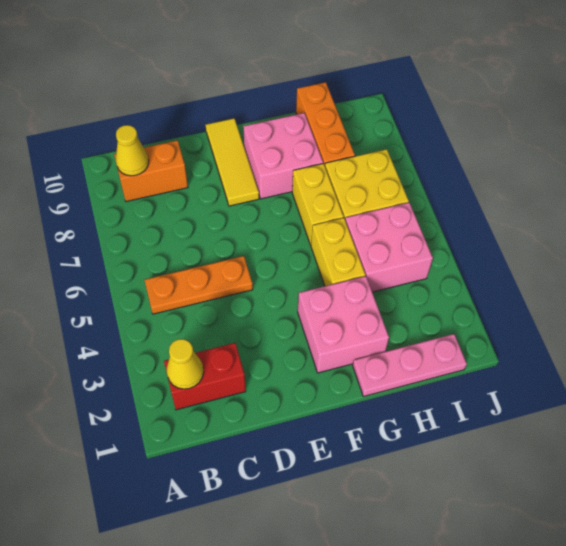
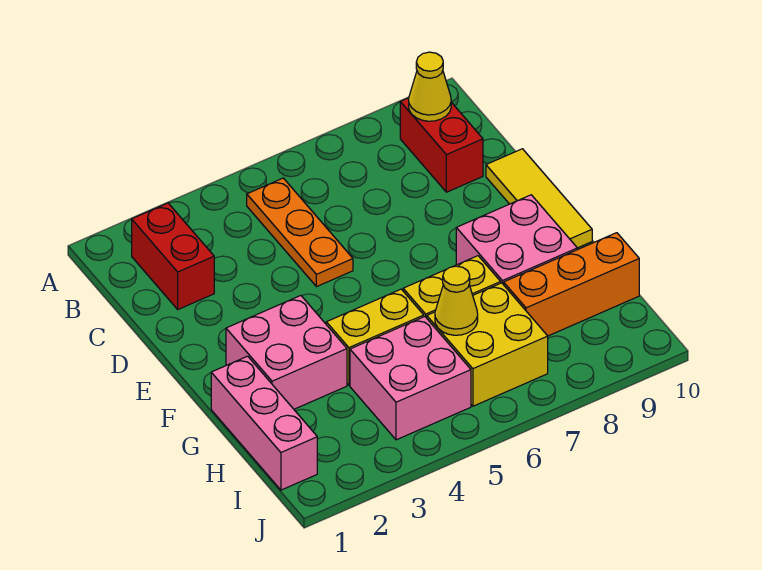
yellow cone B2 level 2 -> yellow cone H6 level 2
orange brick B9:C9 level 1 -> red brick B9:C9 level 1
yellow tile E8:E10 level 1 -> yellow tile D10:F10 level 1
pink plate G1:I1 level 1 -> pink brick G1:I1 level 1

